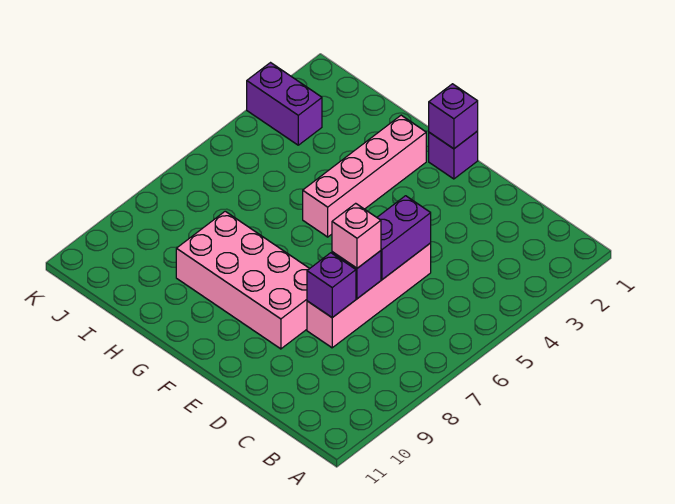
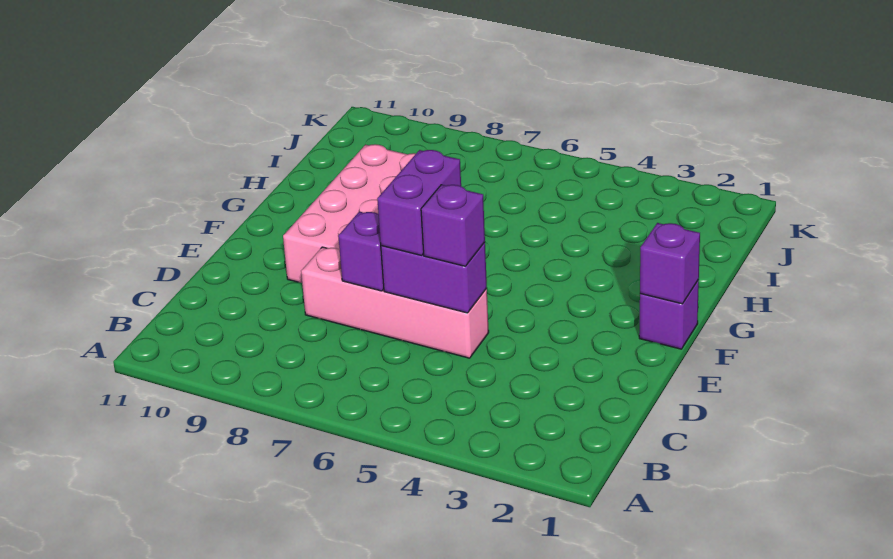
pink brick D7 level 3 -> none
purple brick D8 level 2 -> purple brick D5 level 3
pink brick G2:G5 level 1 -> none
purple brick J3:K3 level 1 -> purple brick D6:E6 level 3

